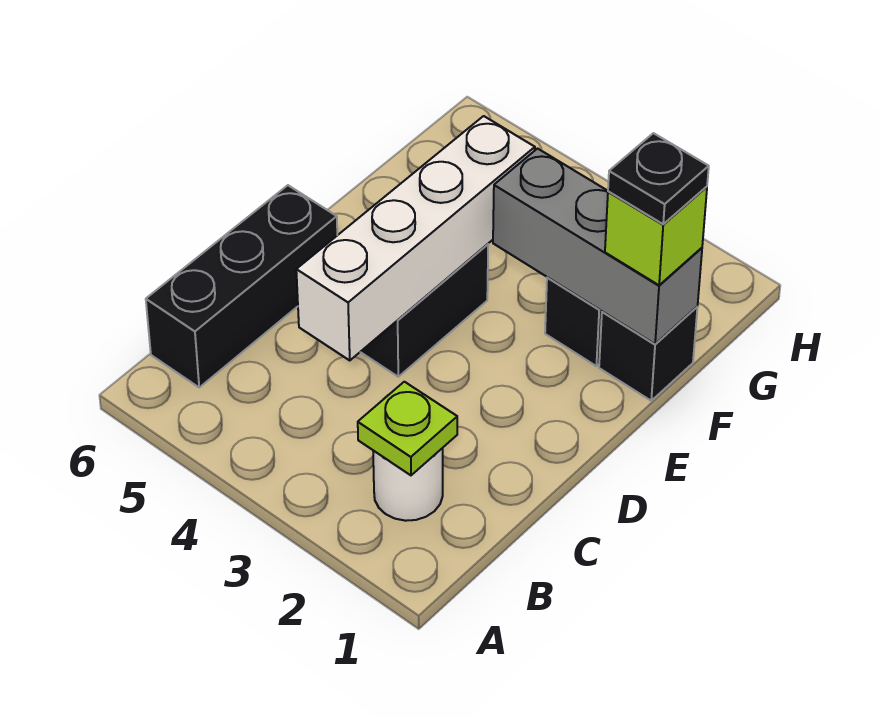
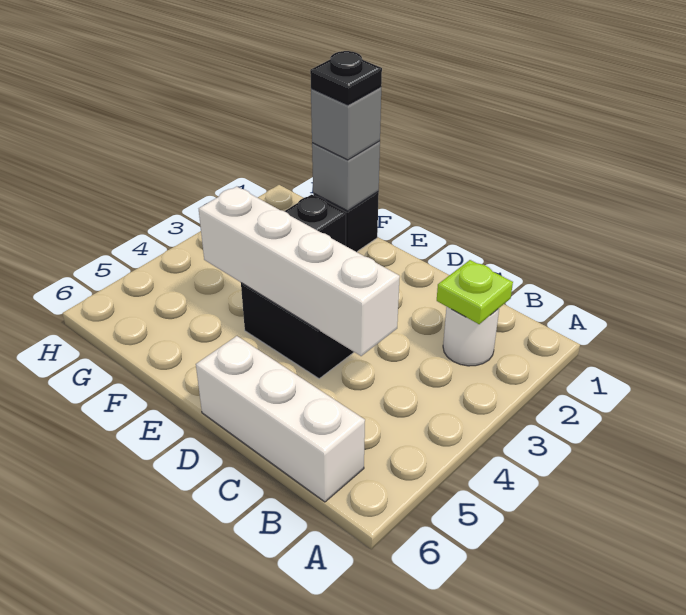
black brick B6:D6 level 1 -> white brick B6:D6 level 1
grey brick F1:F3 level 2 -> grey brick F1 level 2
lime brick F1 level 3 -> grey brick F1 level 3

